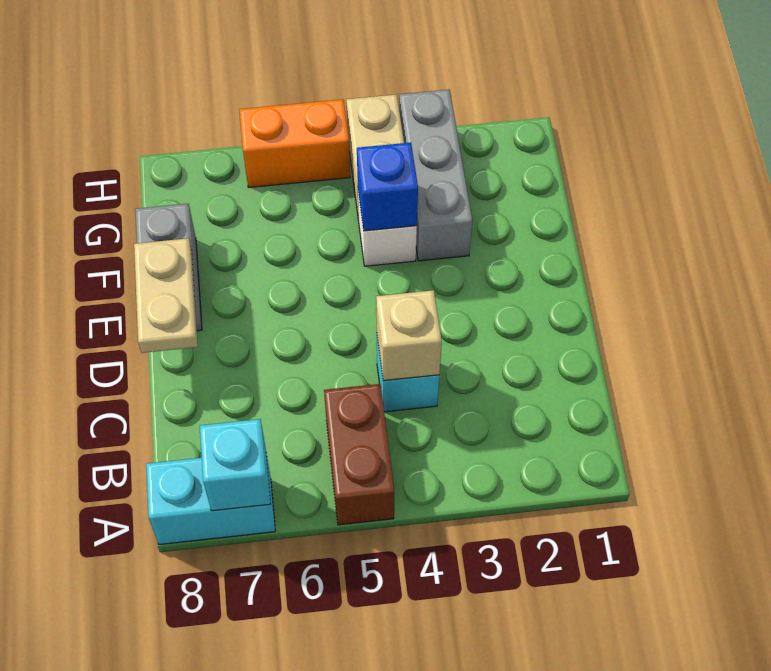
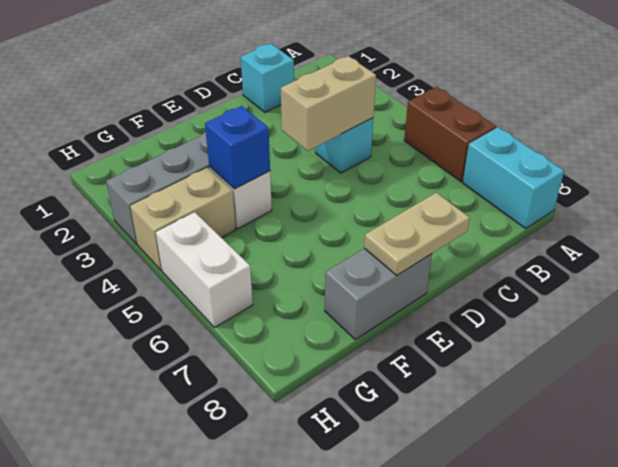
brown brick A5:B5 level 1 -> brown brick A5:A6 level 1
cyan brick A7 level 2 -> cyan brick C1 level 1
tan brick C4 level 2 -> tan brick C4:D4 level 2
orange brick H5:H6 level 1 -> white brick H5:H6 level 1

